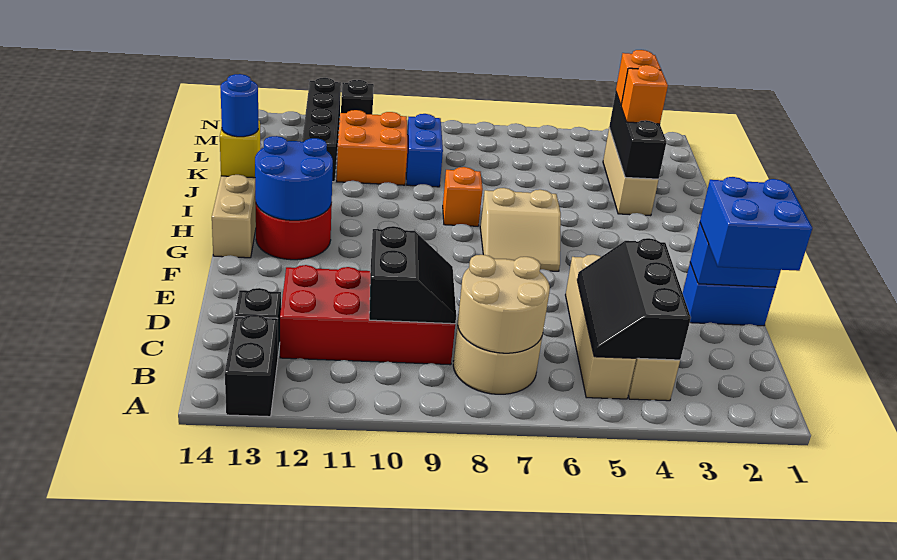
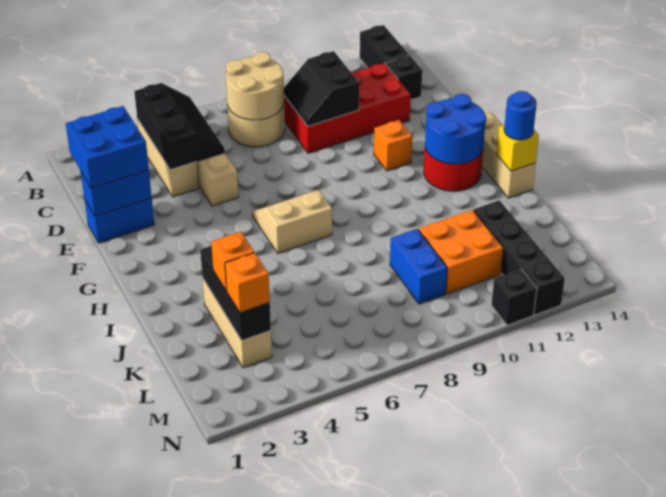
orange brick I8 level 1 -> orange brick F11 level 1

